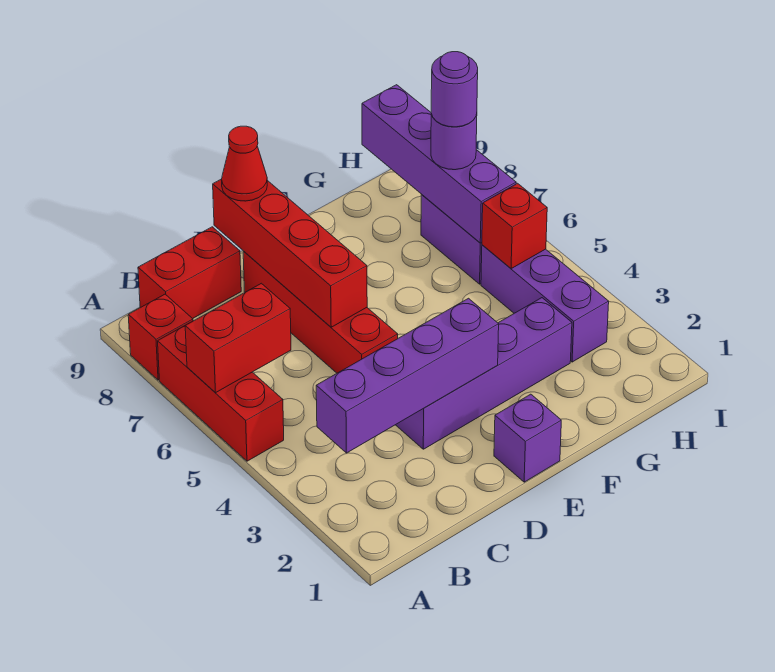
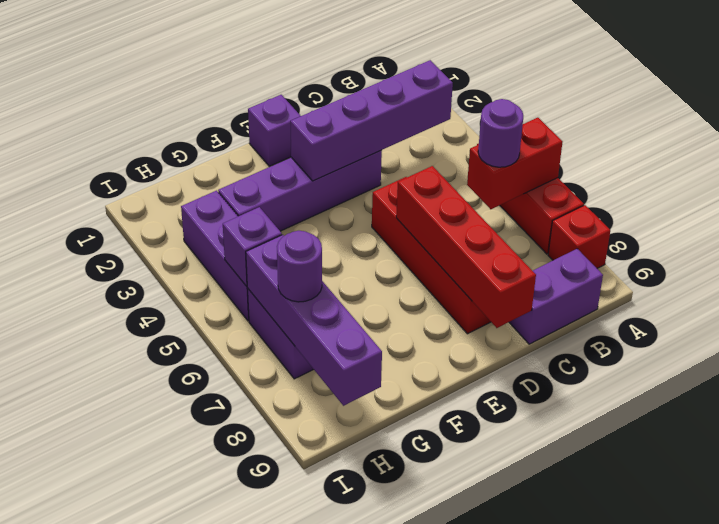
red brick B9:C9 level 1 -> purple brick B9:C9 level 1
red cone D9 level 3 -> none
red brick H5 level 2 -> purple brick H5 level 2
purple round brick H7 level 4 -> purple round brick B6 level 3

